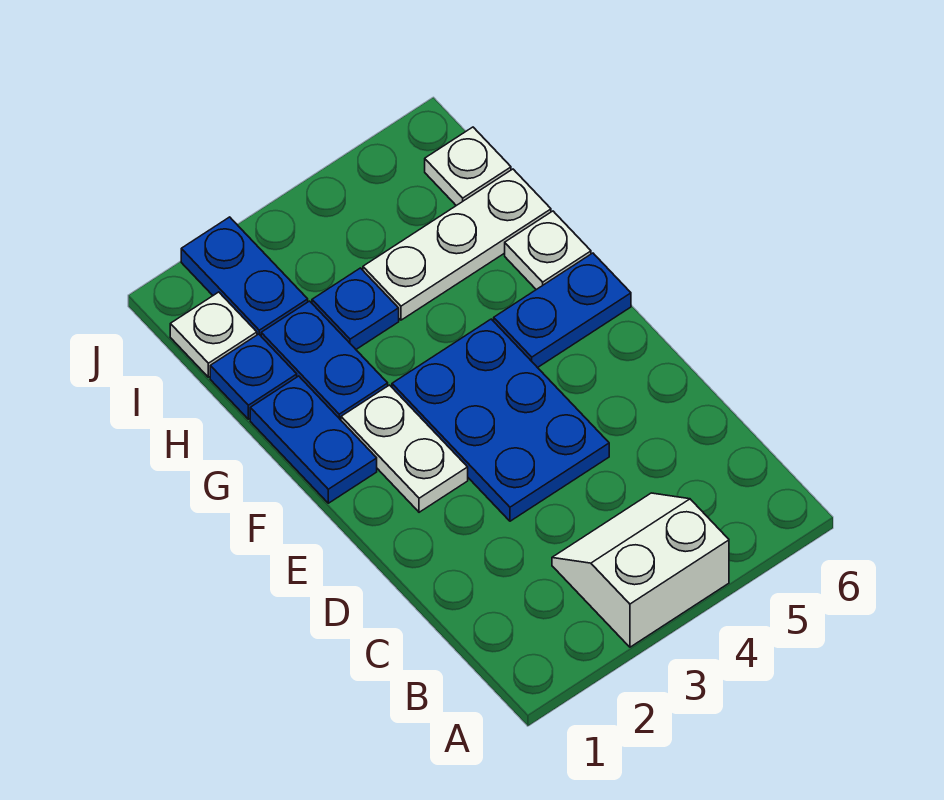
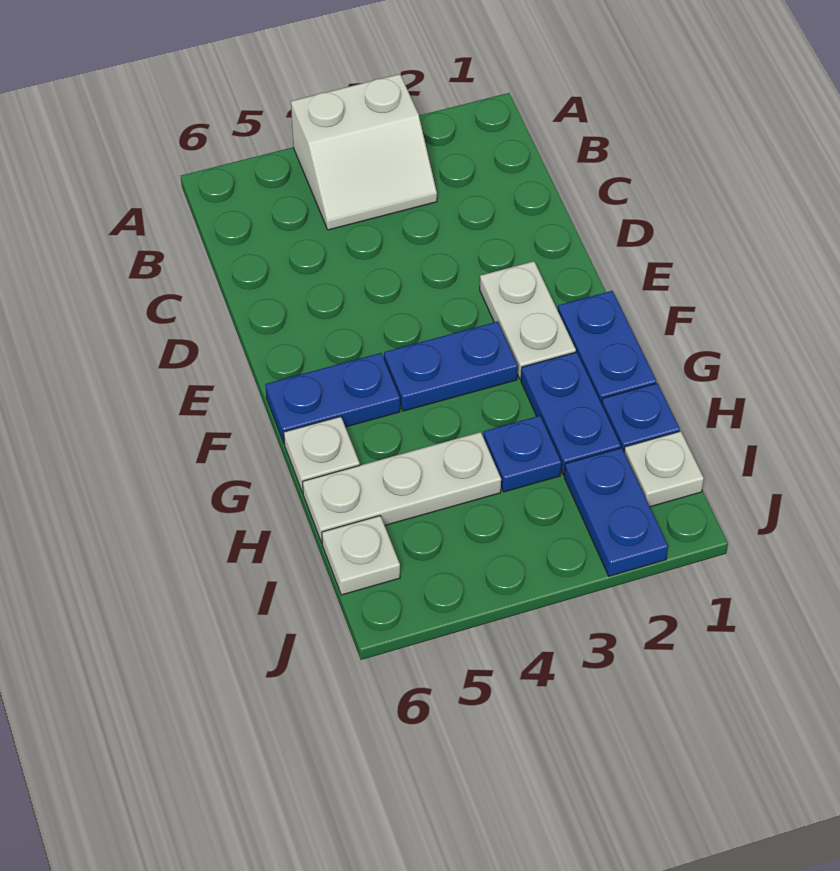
blue plate D3:F4 level 1 -> blue plate F3:F4 level 1

